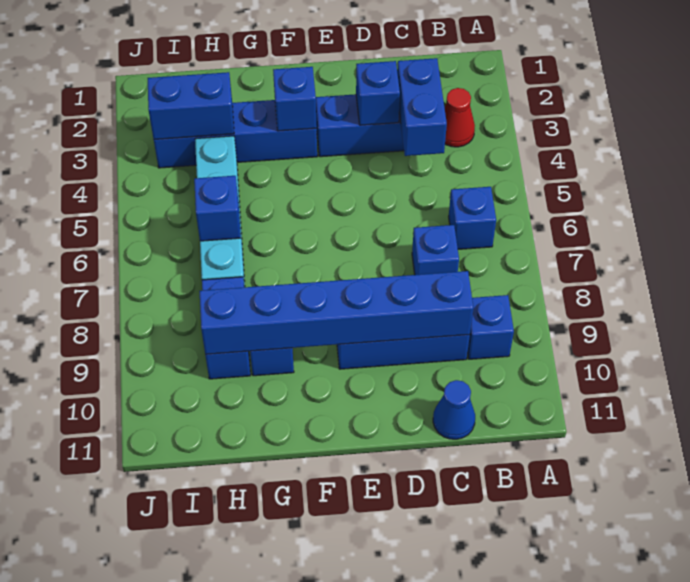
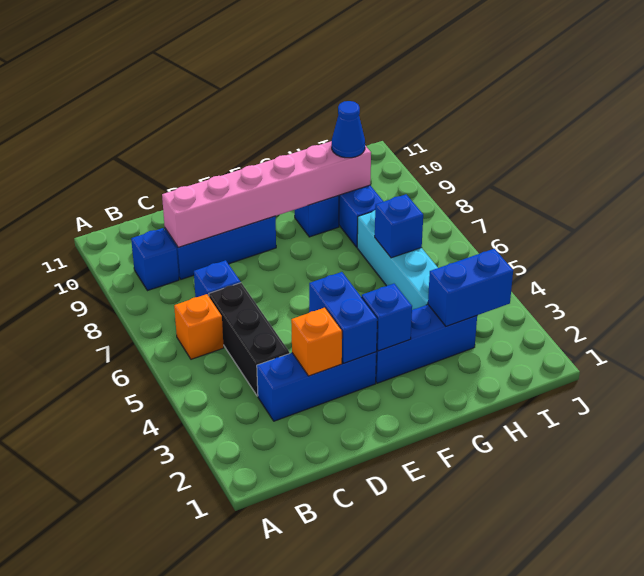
red cone B3 level 1 -> none
blue brick B6 level 1 -> orange brick B6 level 1
blue brick C3:C4 level 2 -> blue brick E3:E4 level 2
none -> black brick C4:C6 level 1
blue brick C9:H9 level 2 -> pink brick C9:H9 level 2
blue cone C11 level 1 -> blue cone H9 level 3
blue brick D3 level 2 -> orange brick D3 level 2
blue brick F3:I3 level 1 -> blue brick F3:H3 level 1

